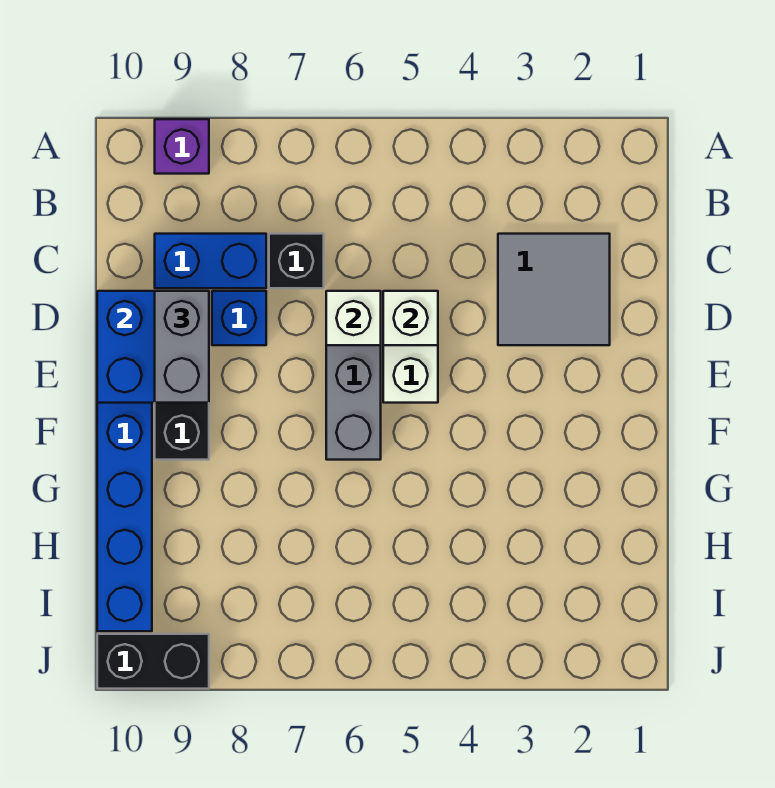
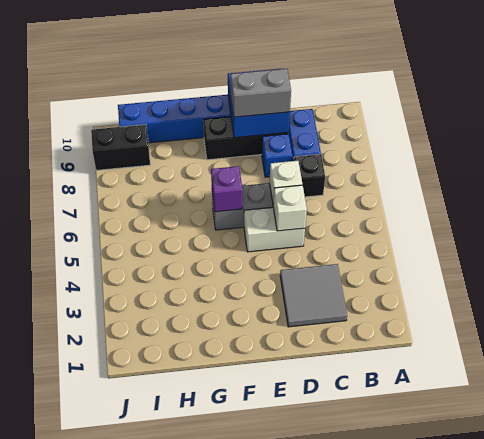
purple brick A9 level 1 -> purple brick F6 level 2
black brick J9:J10 level 1 -> black brick I9:J9 level 1

